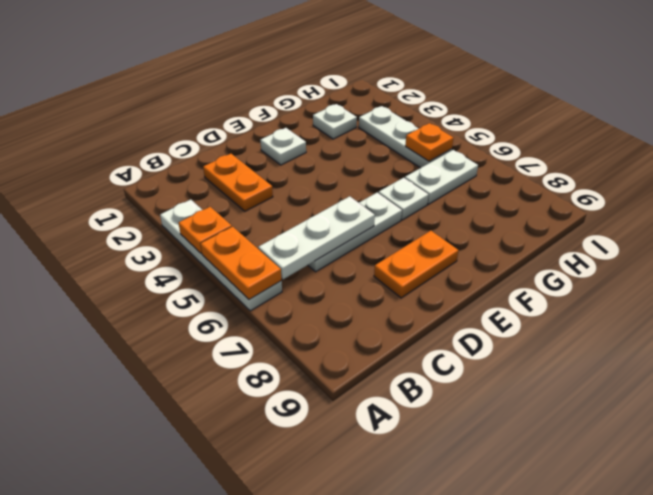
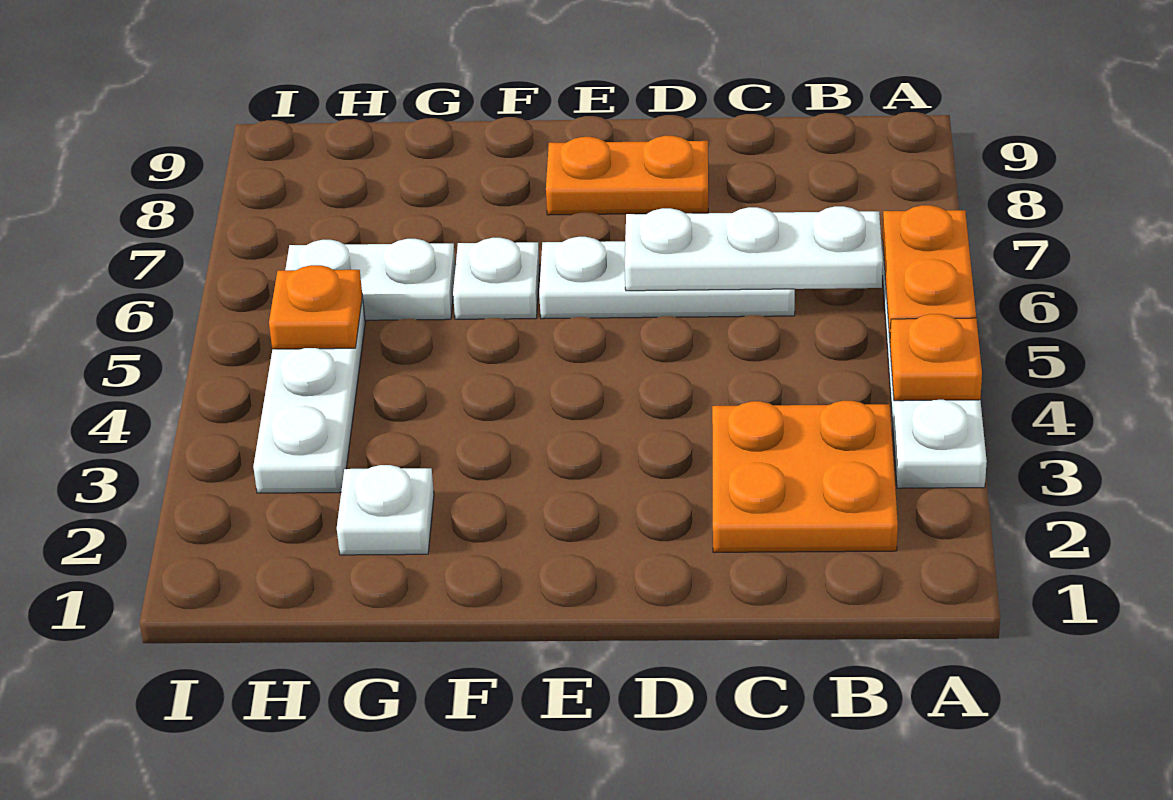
orange plate C2:C3 level 1 -> orange plate B2:C3 level 1
white plate E2 level 1 -> none

